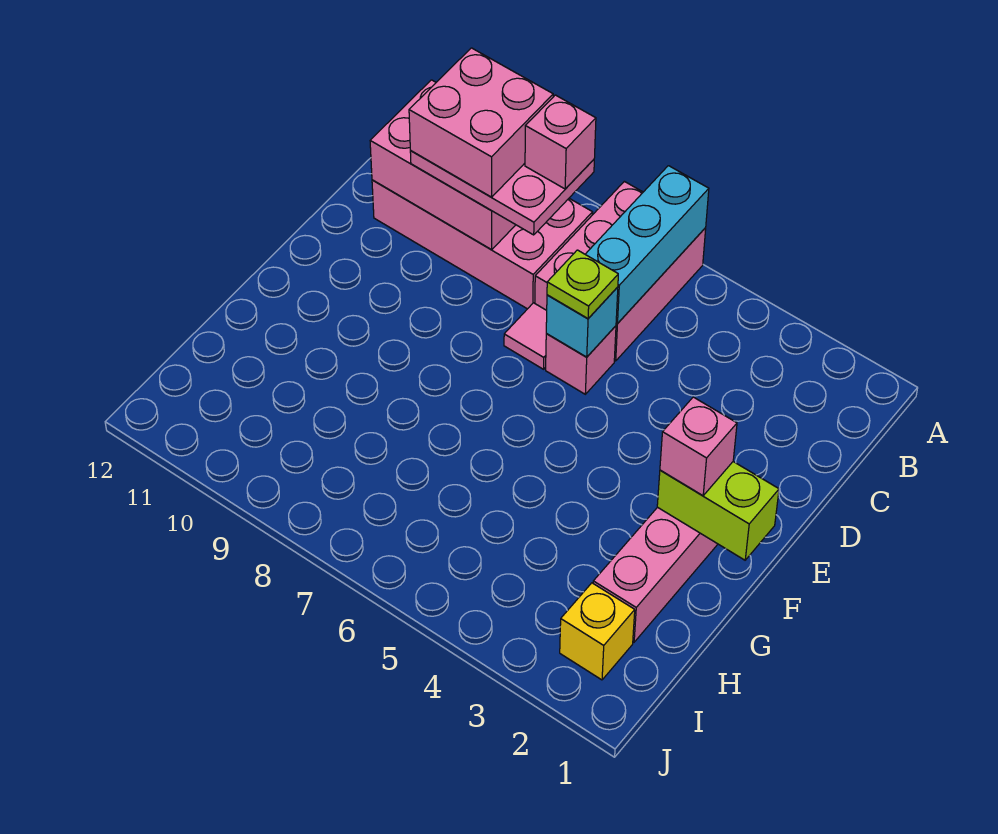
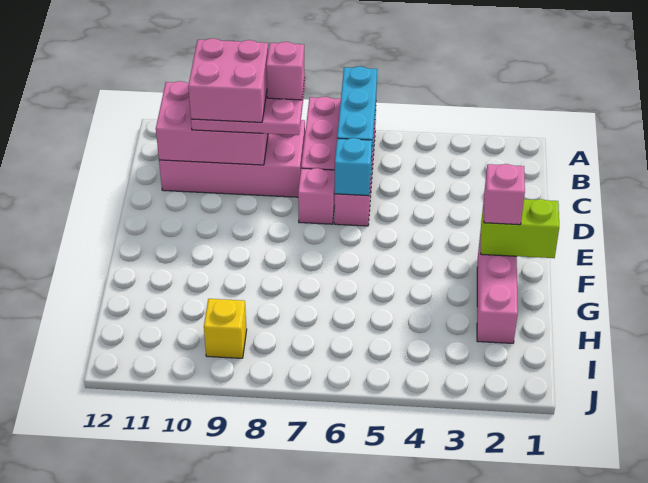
lime plate D6 level 3 -> none
pink tile D7 level 1 -> pink brick D7 level 1
yellow brick I2 level 1 -> yellow brick I9 level 1

